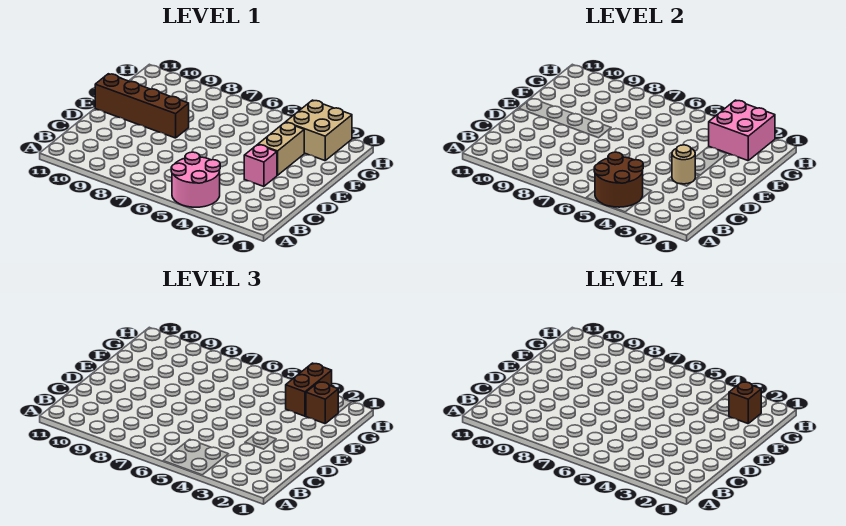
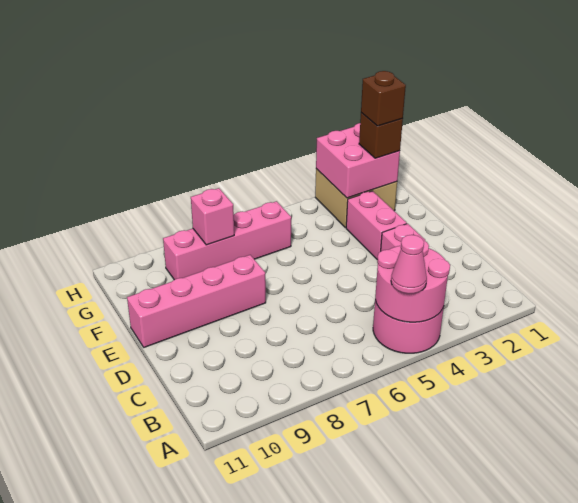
brown round brick A4:B5 level 2 -> pink round brick A4:B5 level 2
none -> pink cone A5 level 3
tan round brick D3 level 2 -> none
tan brick E3:F3 level 1 -> pink brick E3:F3 level 1
brown brick E8:E11 level 1 -> pink brick E8:E11 level 1
brown brick G3:H3 level 3 -> none
none -> pink brick G6:G9 level 1
none -> pink brick G8 level 2

